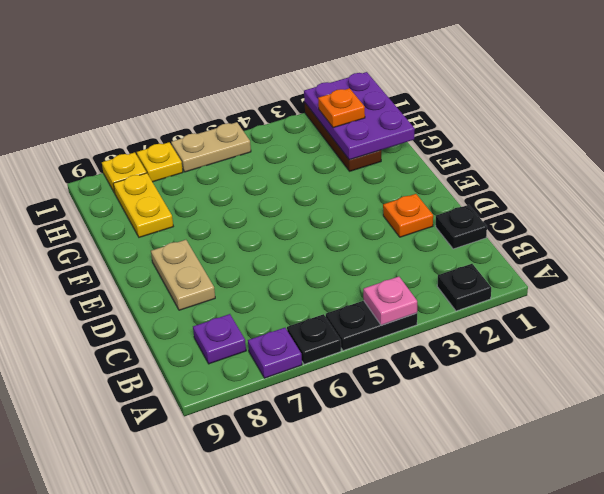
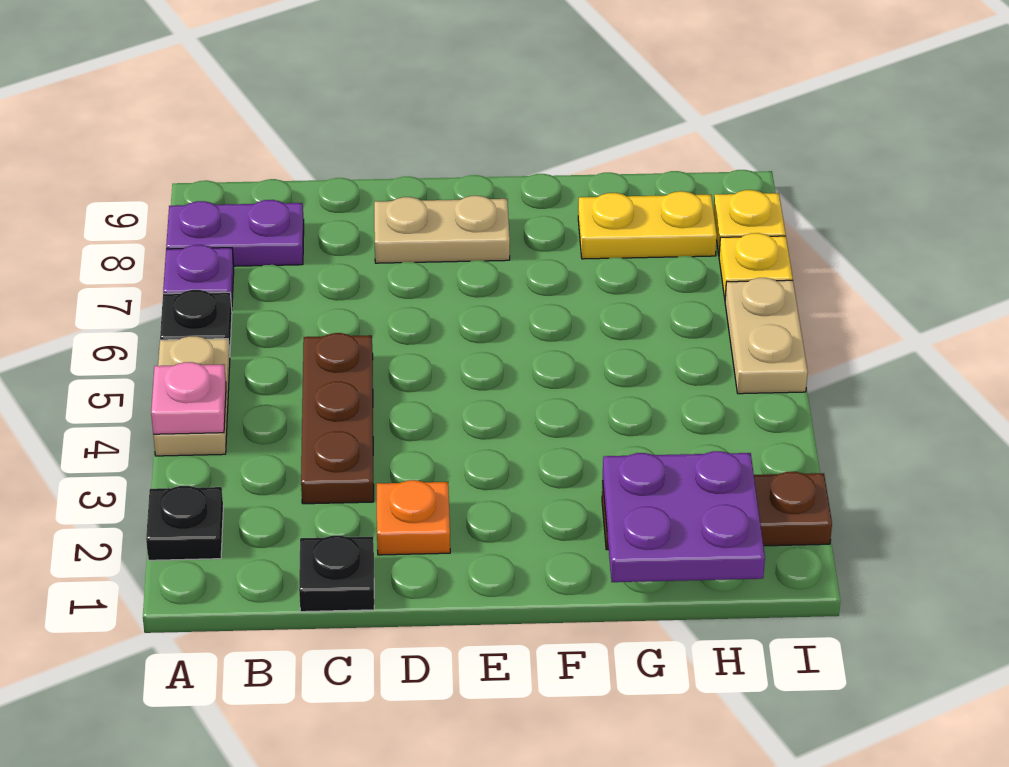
black plate A4:A5 level 1 -> tan plate A4:A5 level 1
purple plate B8 level 1 -> purple plate A8:B8 level 1
none -> brown plate C3:C5 level 1
purple plate G1:I2 level 2 -> purple plate G1:H2 level 2
orange plate H2 level 3 -> none

